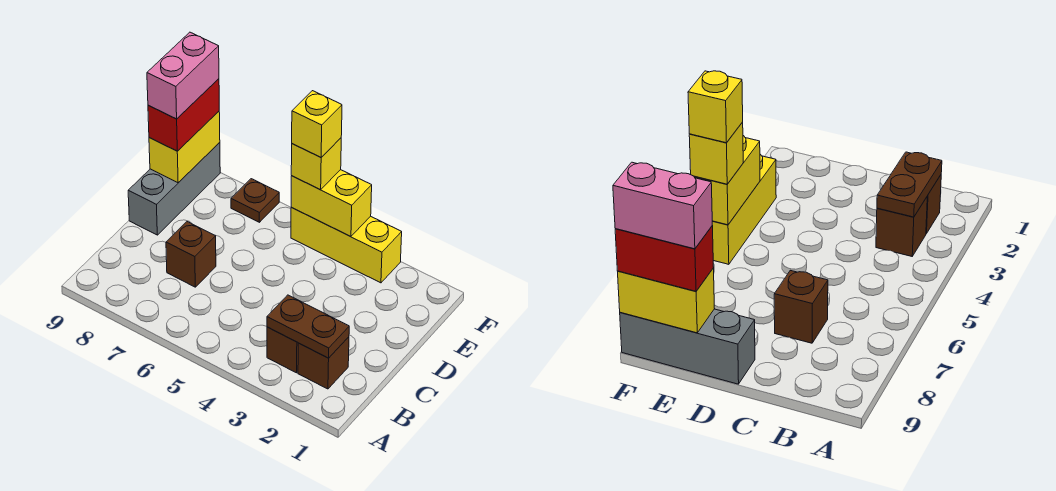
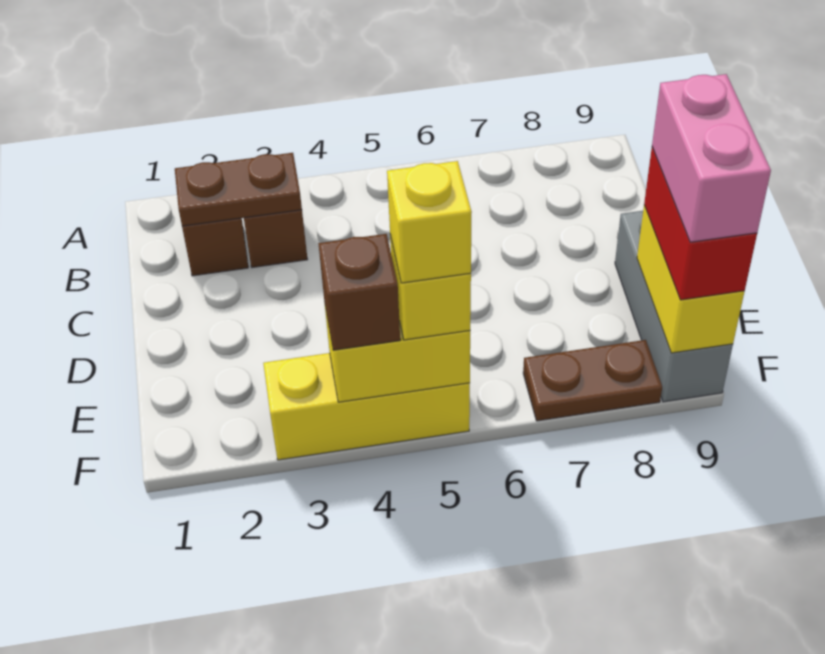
brown brick C7 level 1 -> brown brick F4 level 3
brown plate F7 level 1 -> brown plate F7:F8 level 1

